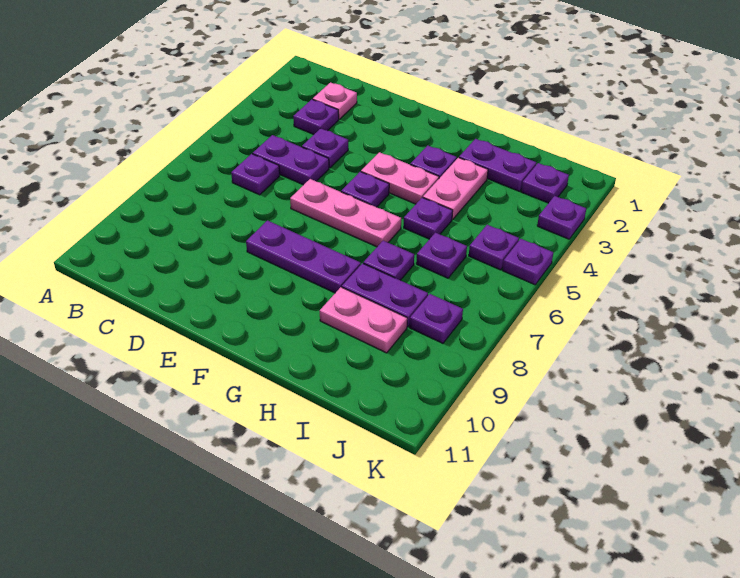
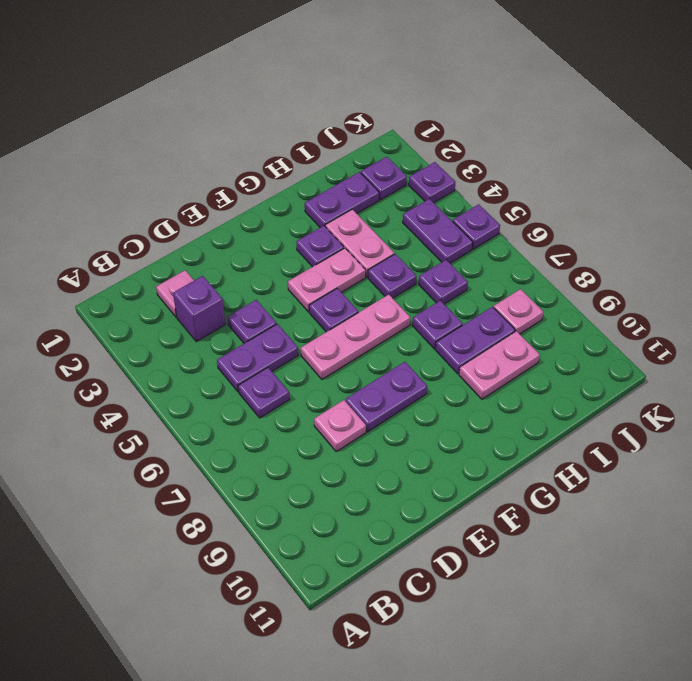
purple plate C3 level 1 -> purple brick C3 level 1
none -> pink plate D8 level 1
purple plate E8:G8 level 1 -> purple plate E8:F8 level 1
purple plate J5 level 1 -> purple plate J4:J5 level 1
purple plate J8 level 1 -> pink plate J8 level 1

